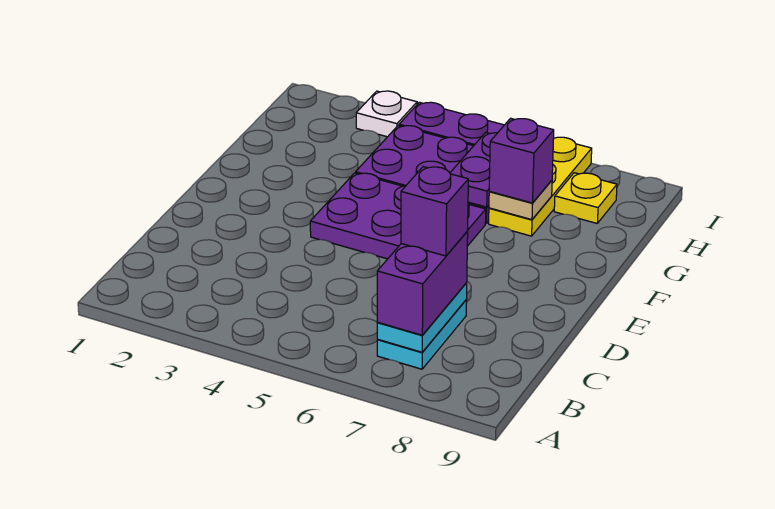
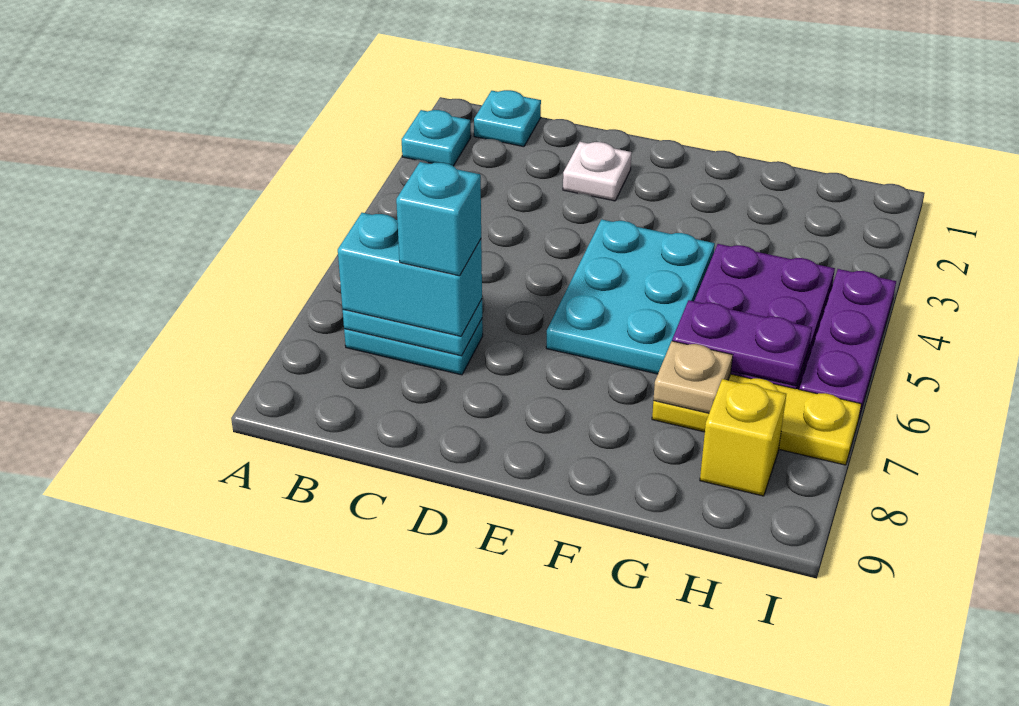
none -> cyan plate A2 level 1
none -> cyan plate B1 level 1
purple brick B7:C7 level 3 -> cyan brick B7:C7 level 3
purple brick C7 level 4 -> cyan brick C7 level 4
purple plate E4:F6 level 1 -> cyan plate E4:F6 level 1
purple brick G7 level 3 -> none
yellow plate H8 level 1 -> yellow brick H8 level 1
white plate I3 level 1 -> white plate D2 level 1

